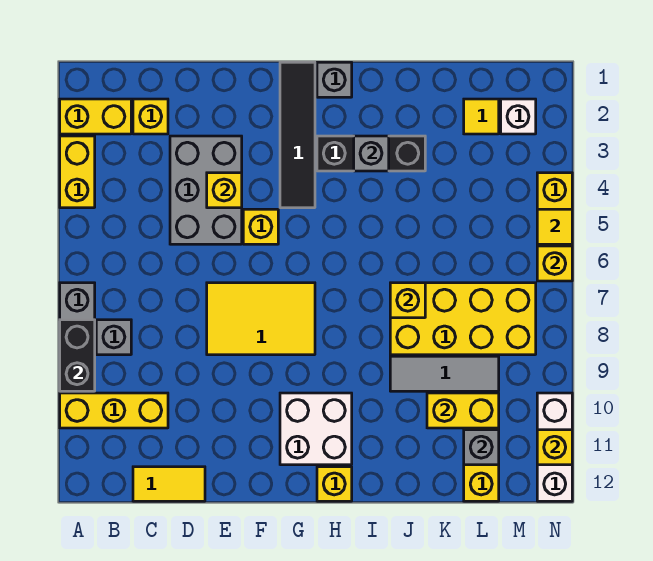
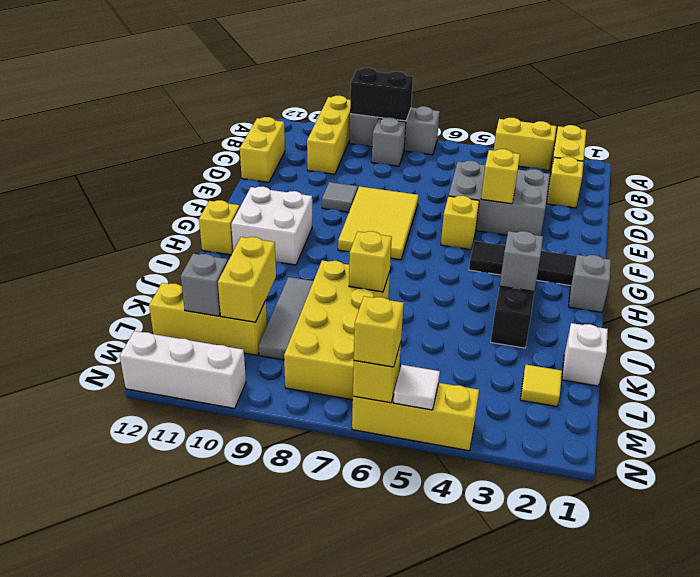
yellow tile C12:D12 level 1 -> yellow brick C12:D12 level 1
none -> grey tile E9 level 1
white brick M2 level 1 -> white brick K1 level 1
yellow tile N5 level 2 -> white tile N5 level 2
yellow brick N11 level 2 -> yellow brick N6 level 3

